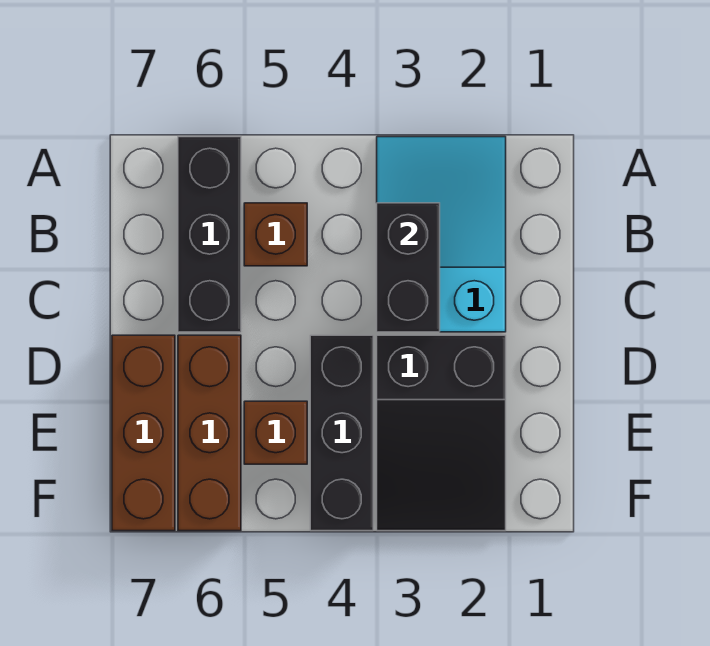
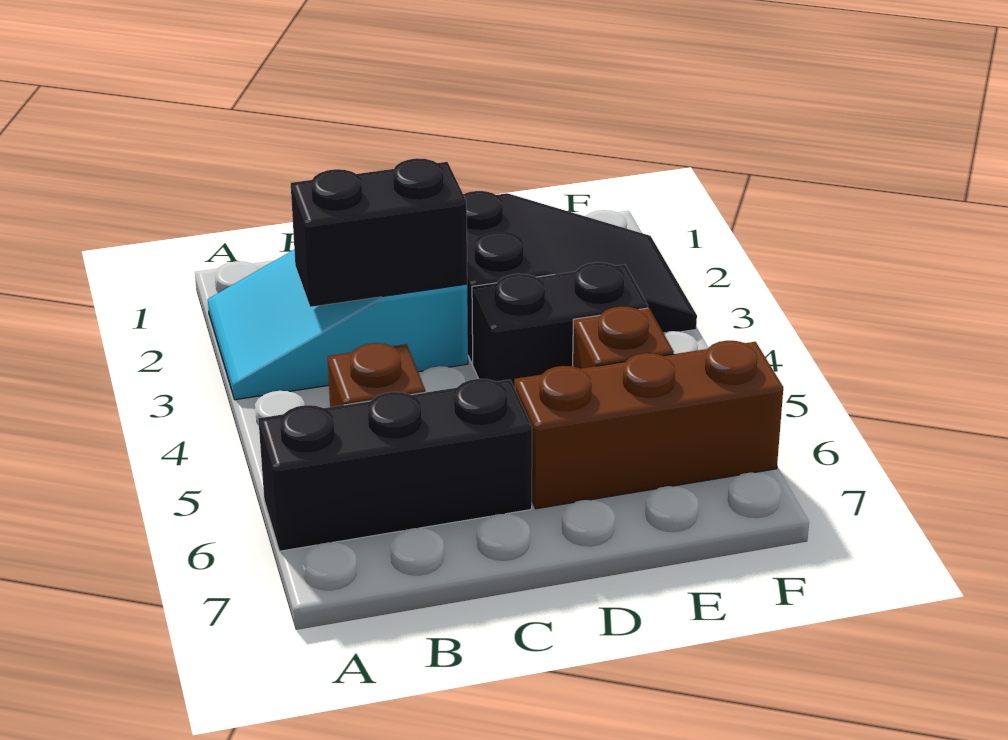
black brick D4:F4 level 1 -> black brick D4:E4 level 1
brown brick D7:F7 level 1 -> none

